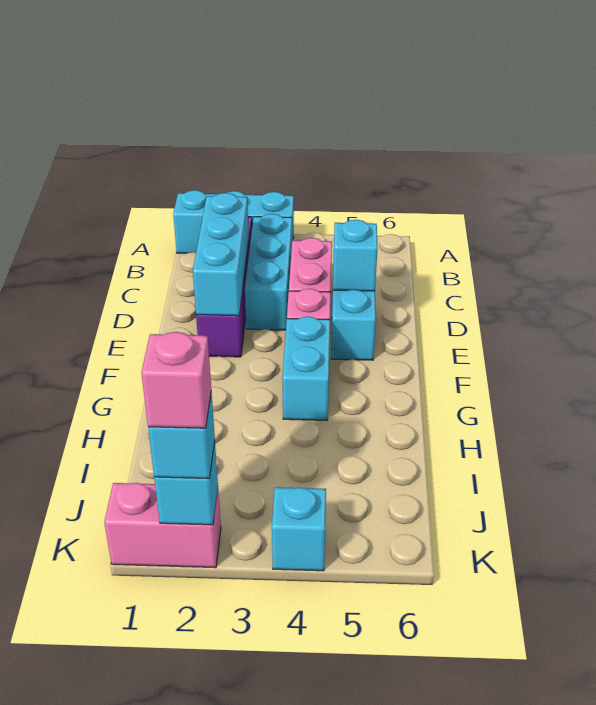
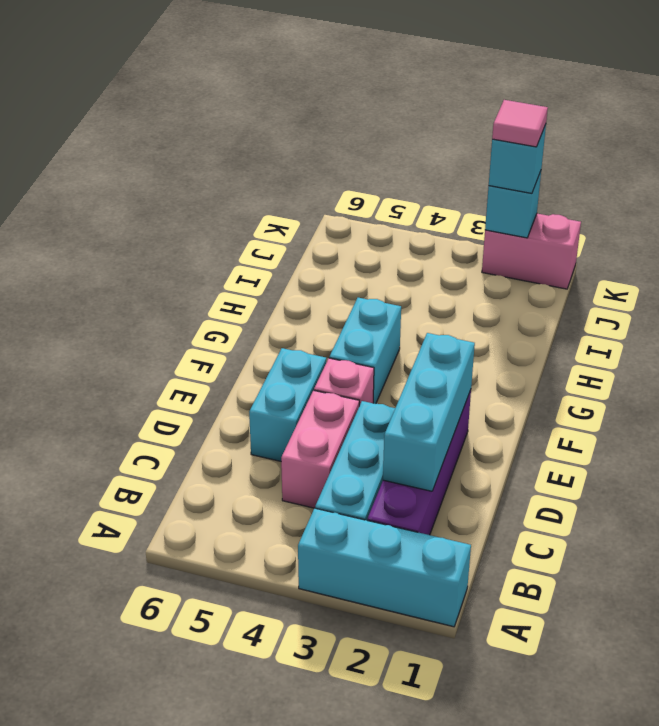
cyan brick D5 level 2 -> none
pink brick K2 level 4 -> pink tile K2 level 4
cyan brick K4 level 1 -> none

